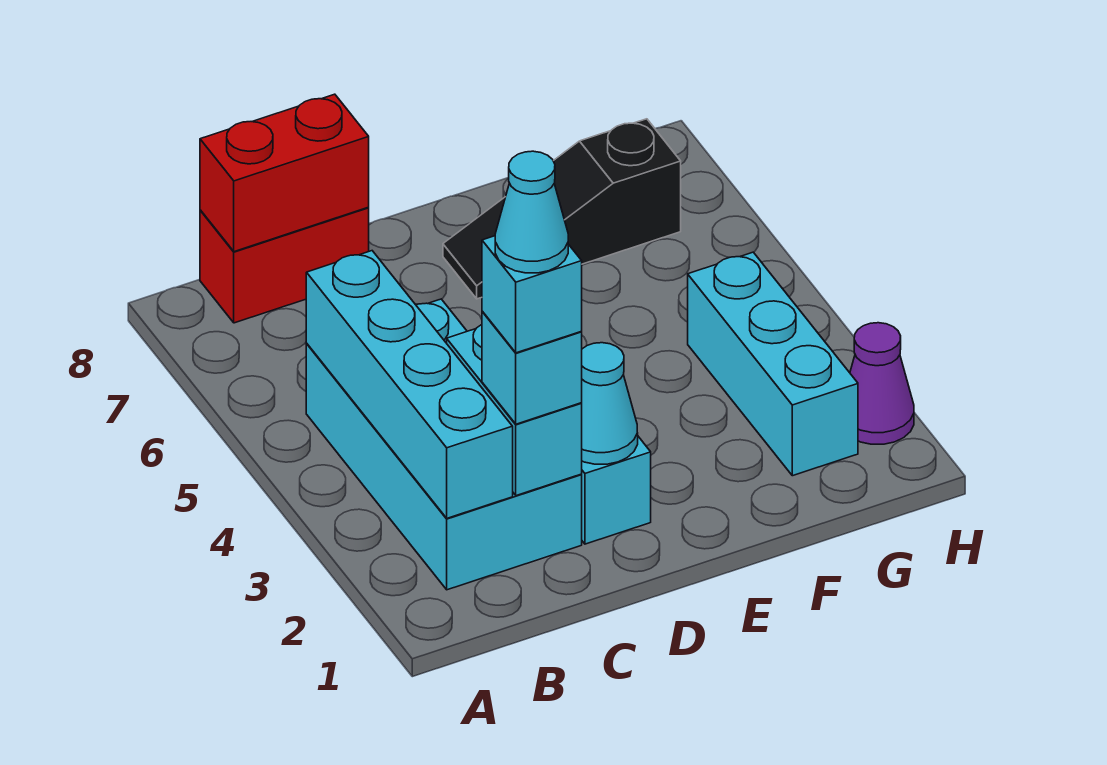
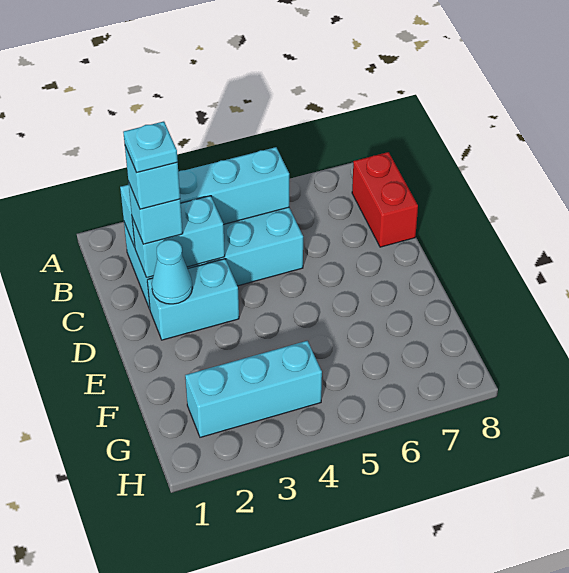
red brick B8:C8 level 2 -> none
cyan cone C2 level 5 -> cyan plate C2 level 5
black slope E7:G7 level 1 top G -> none
purple cone H2 level 1 -> none

